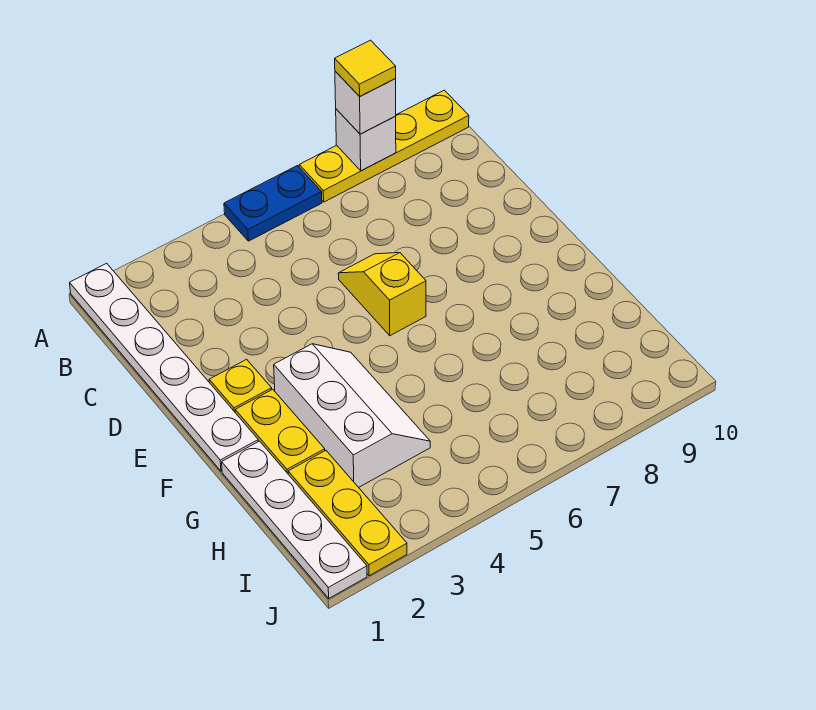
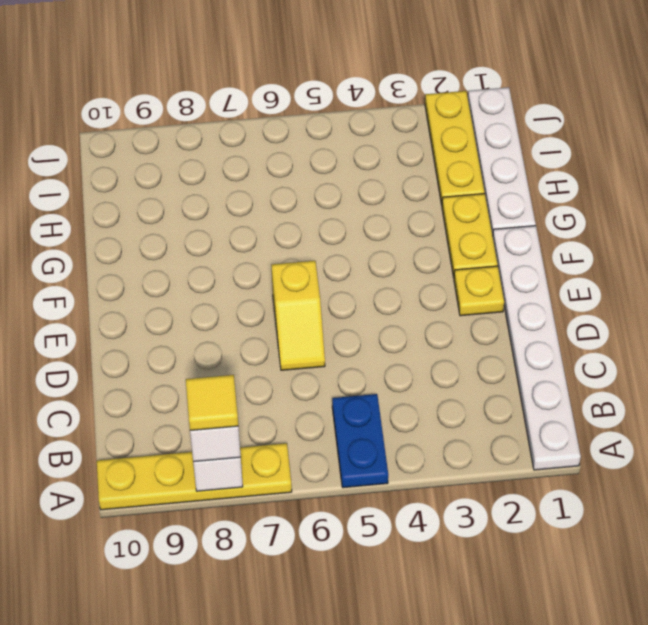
blue plate A5:A6 level 1 -> blue plate A5:B5 level 1
white slope F3:H4 level 1 top 3 -> none

